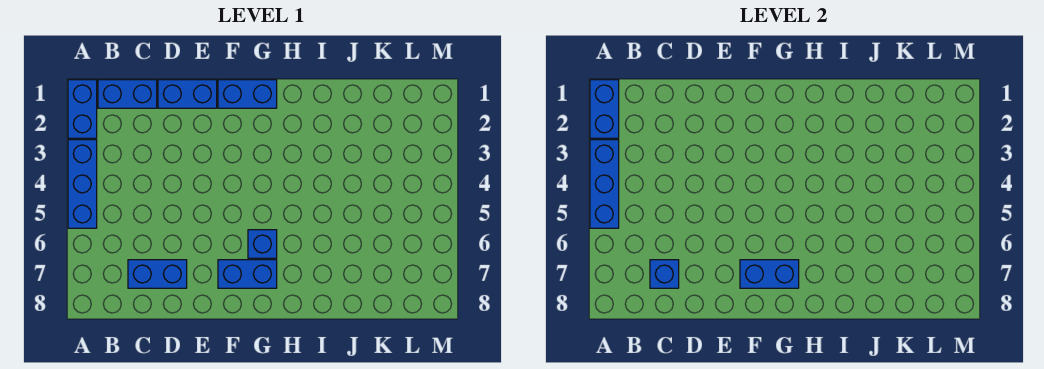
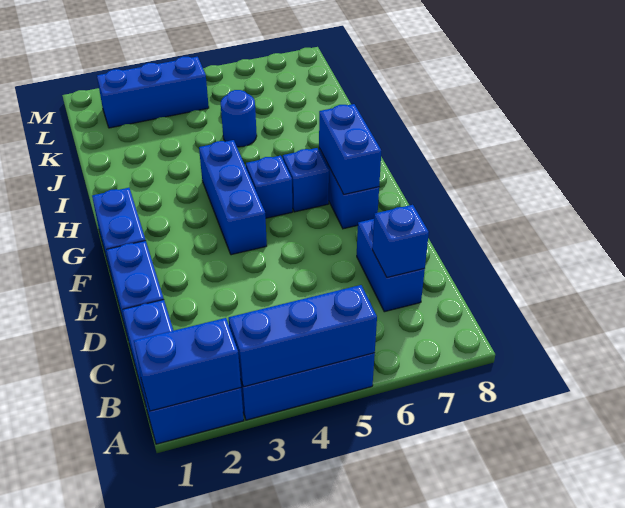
none -> blue brick F4:H4 level 1
none -> blue brick G5 level 1
none -> blue round brick J5 level 1
none -> blue brick L2:L4 level 1

